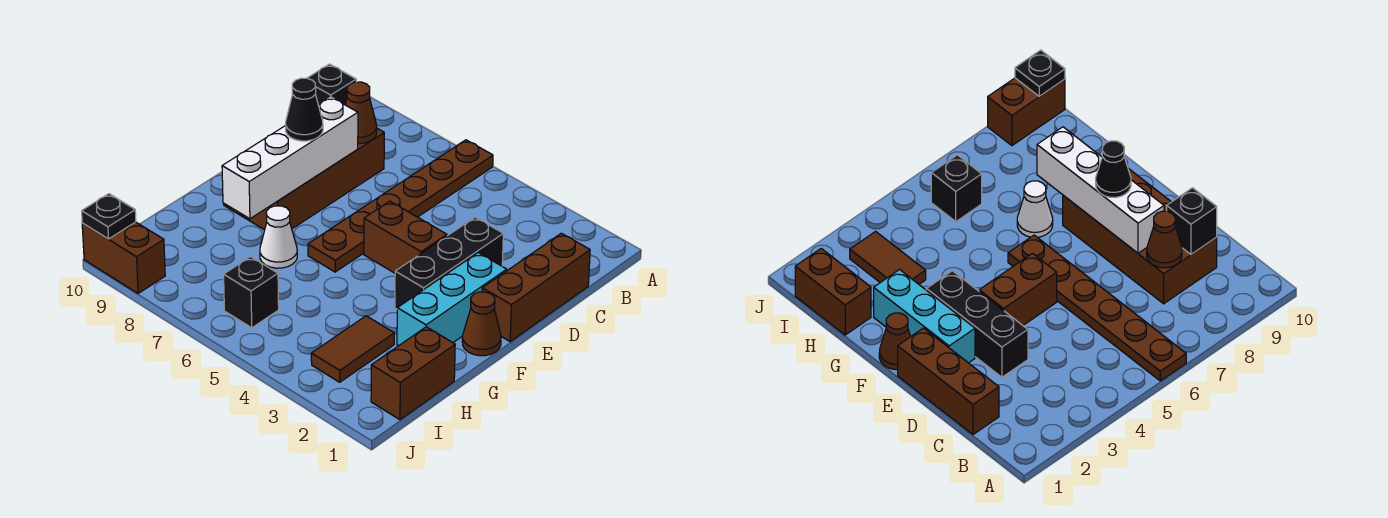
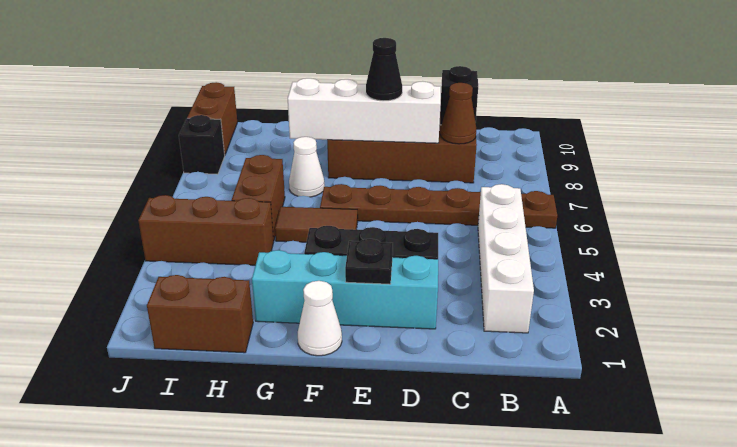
none -> white brick B2:B5 level 1
brown brick C1:E1 level 1 -> brown brick H4:J4 level 1
cyan brick E2:G2 level 1 -> cyan brick D2:G2 level 1
brown brick E4:E5 level 1 -> brown brick H5:H6 level 1
brown cone F1 level 1 -> white cone F1 level 1
brown tile H3:I3 level 1 -> brown tile F5:G5 level 1
black brick I6 level 1 -> black brick J8 level 1
black plate J10 level 2 -> black plate E2 level 2

